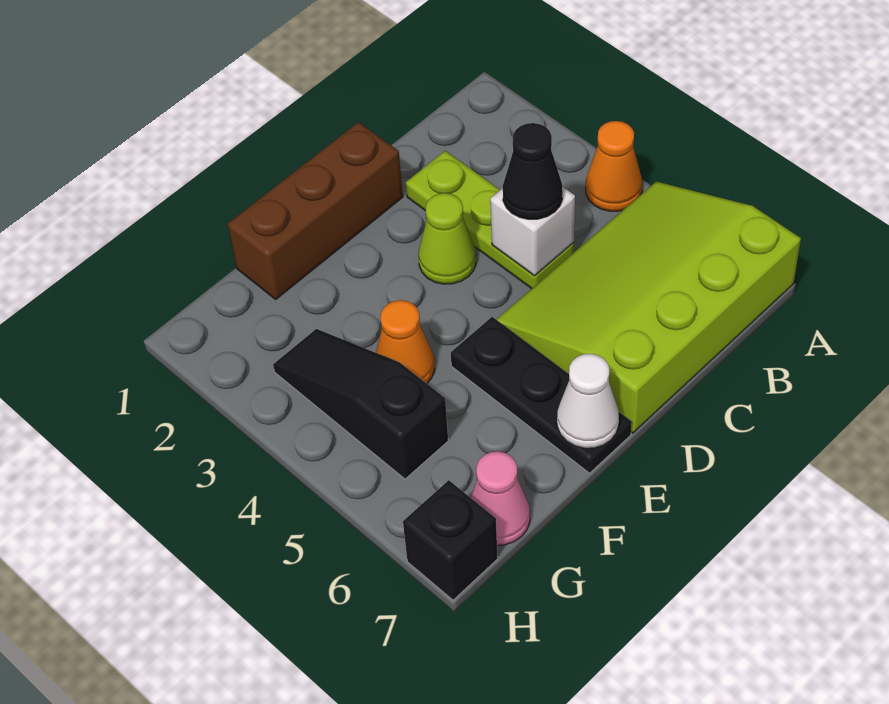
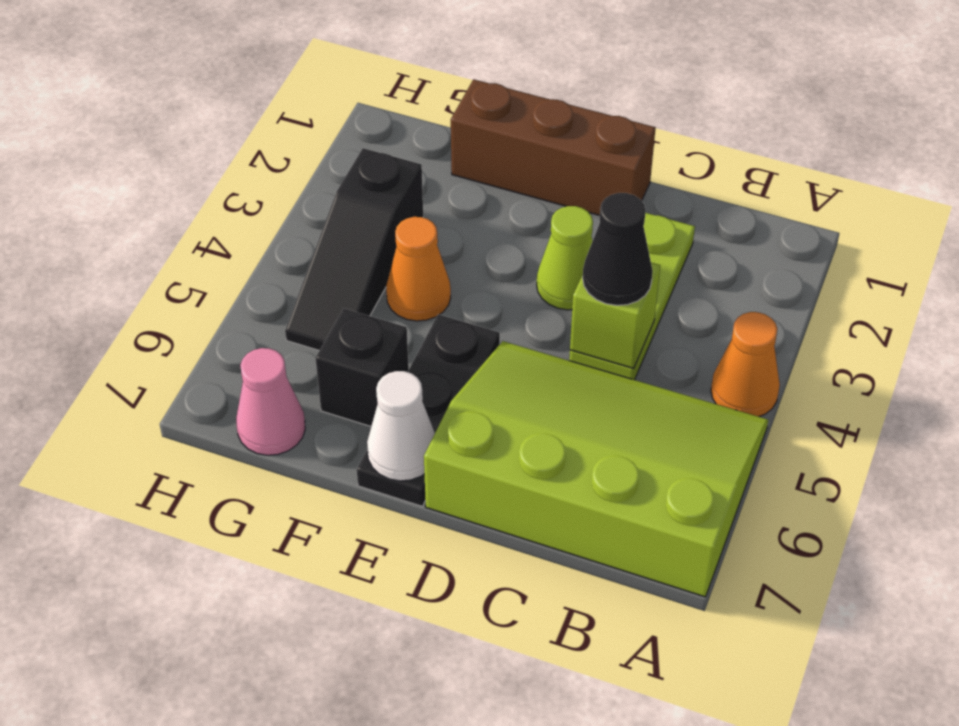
white brick C4 level 2 -> lime brick C4 level 2
black slope G3:G5 level 1 top 5 -> black slope G3:G5 level 1 top 3
black brick H7 level 1 -> black brick F6 level 1

